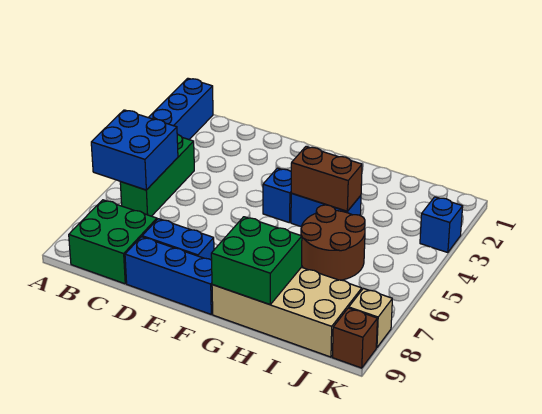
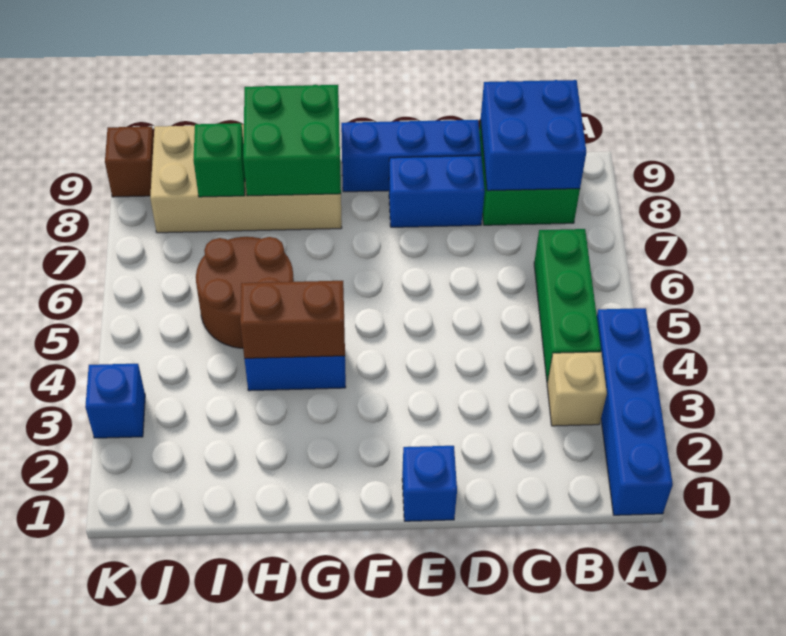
blue brick A5:B6 level 2 -> blue brick B8:C9 level 2
blue brick F4 level 1 -> blue brick E1 level 1
none -> green brick I8 level 2
tan brick K8 level 1 -> tan brick B3 level 1

